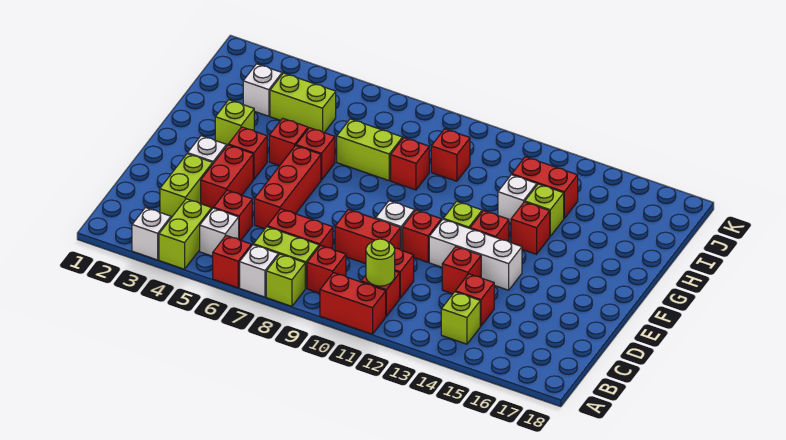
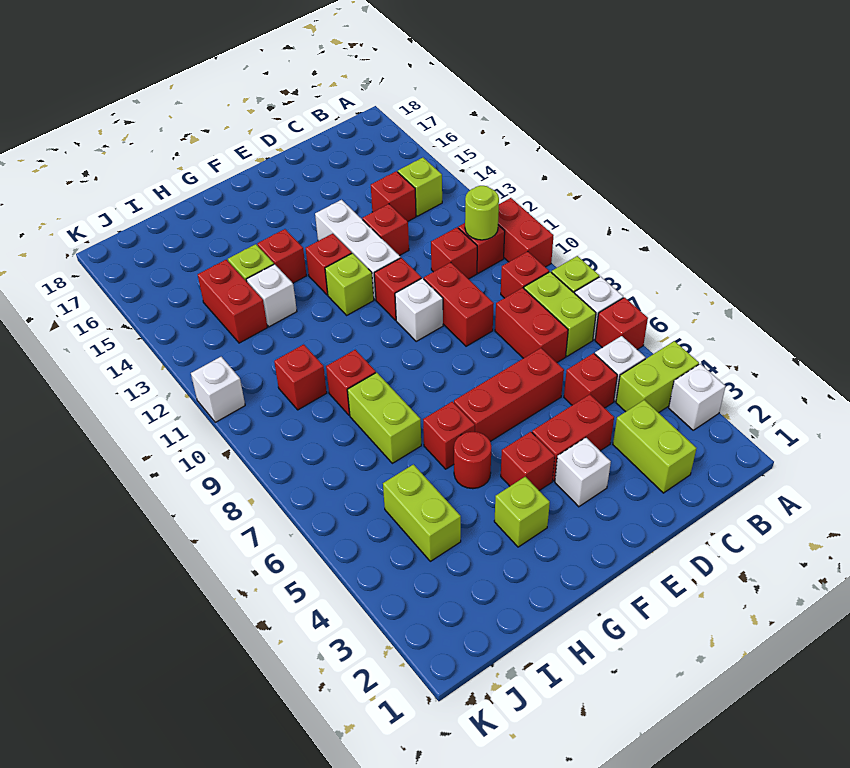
lime brick C3:D3 level 1 -> lime brick C2:C3 level 1
red brick G5 level 1 -> red round brick G5 level 1
white brick I3 level 1 -> white brick K11 level 1

